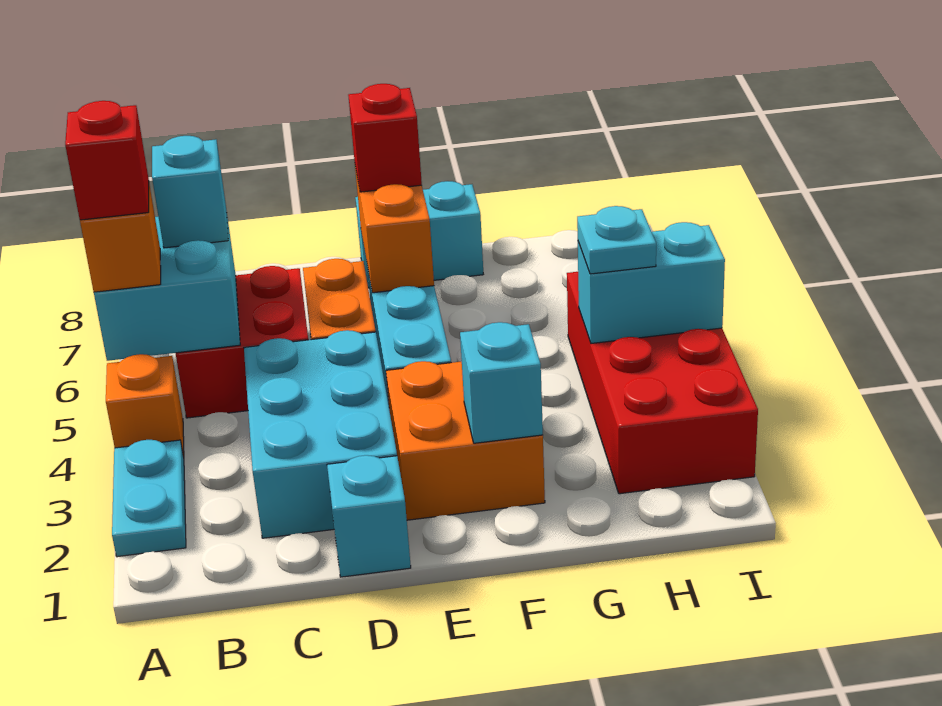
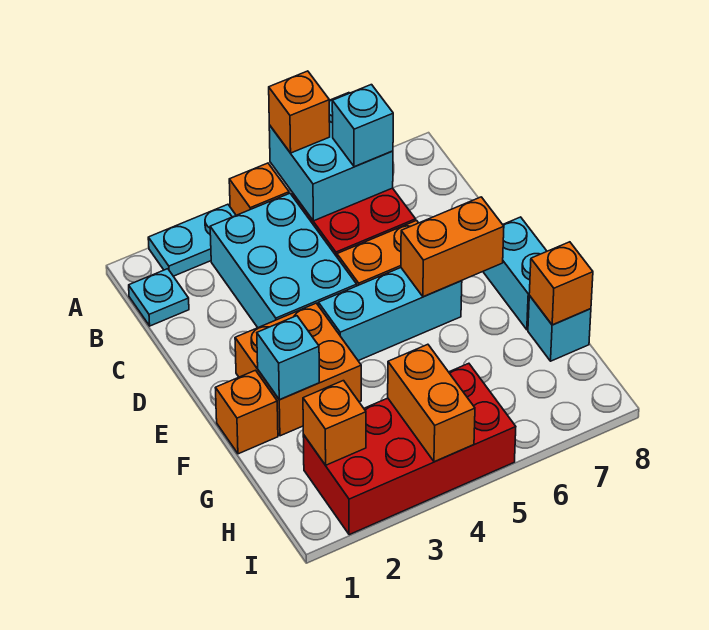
red brick A5 level 4 -> none
cyan brick C2:D4 level 1 -> cyan brick B3:D4 level 1
cyan brick D1 level 1 -> cyan brick G8 level 1
red brick E7 level 3 -> none
none -> orange brick F1 level 1
none -> orange brick G8 level 2
none -> orange brick H2 level 2
cyan brick H4:I4 level 2 -> orange brick H4:I4 level 2
cyan plate H4 level 3 -> cyan plate B1 level 1

